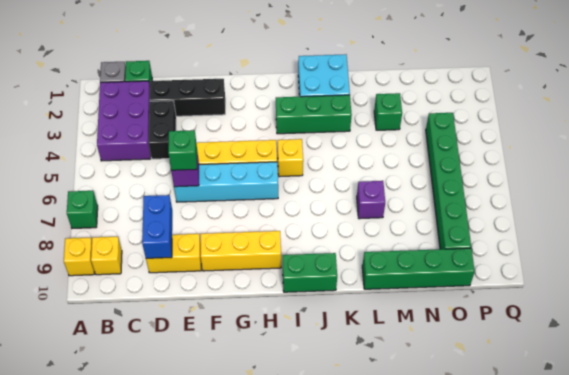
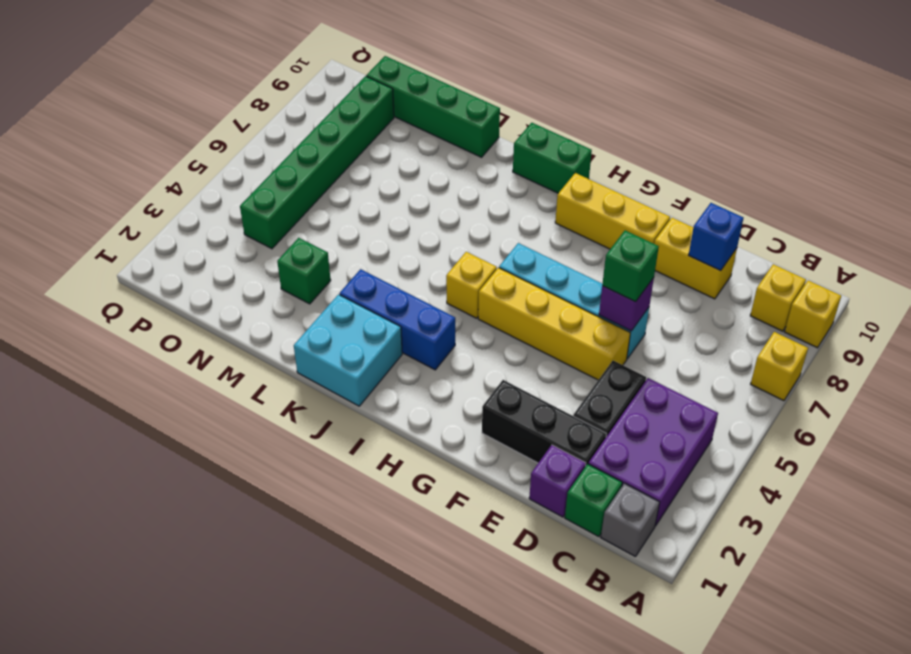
green brick A7 level 1 -> yellow brick A7 level 1
blue brick D8:D9 level 2 -> blue brick D9 level 2
green brick I3:K3 level 1 -> blue brick I3:K3 level 1
purple brick L7 level 1 -> purple brick D1 level 1

